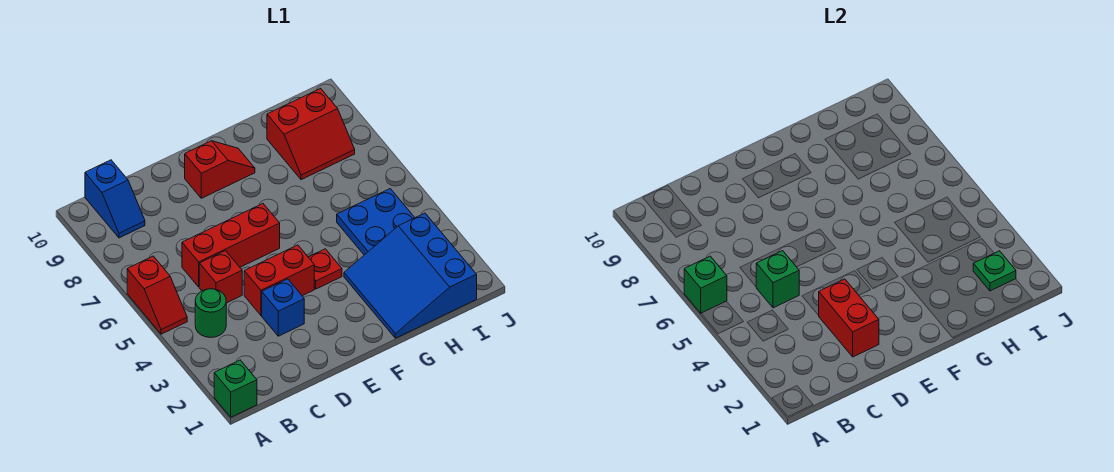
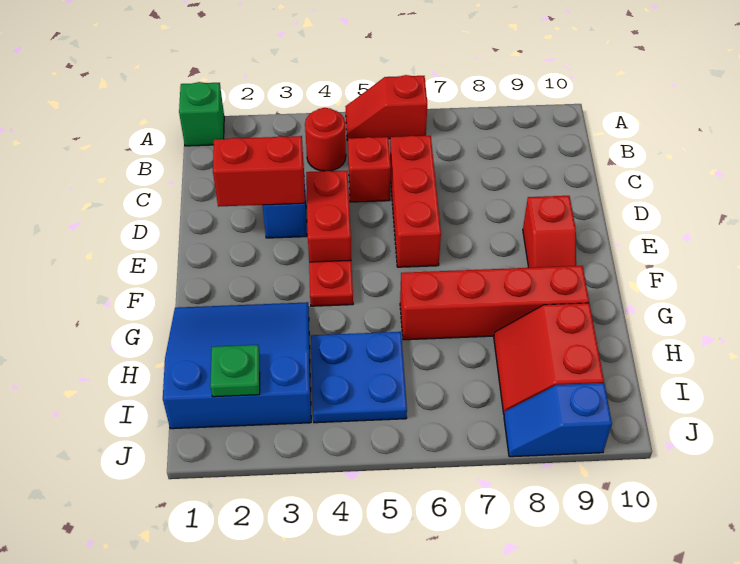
green brick A6 level 2 -> none
green round brick B4 level 1 -> red round brick B4 level 1
blue slope B9:B10 level 1 top 10 -> blue slope J8:J9 level 1 top 9
green brick C5 level 2 -> none
none -> red brick G6:G9 level 1

